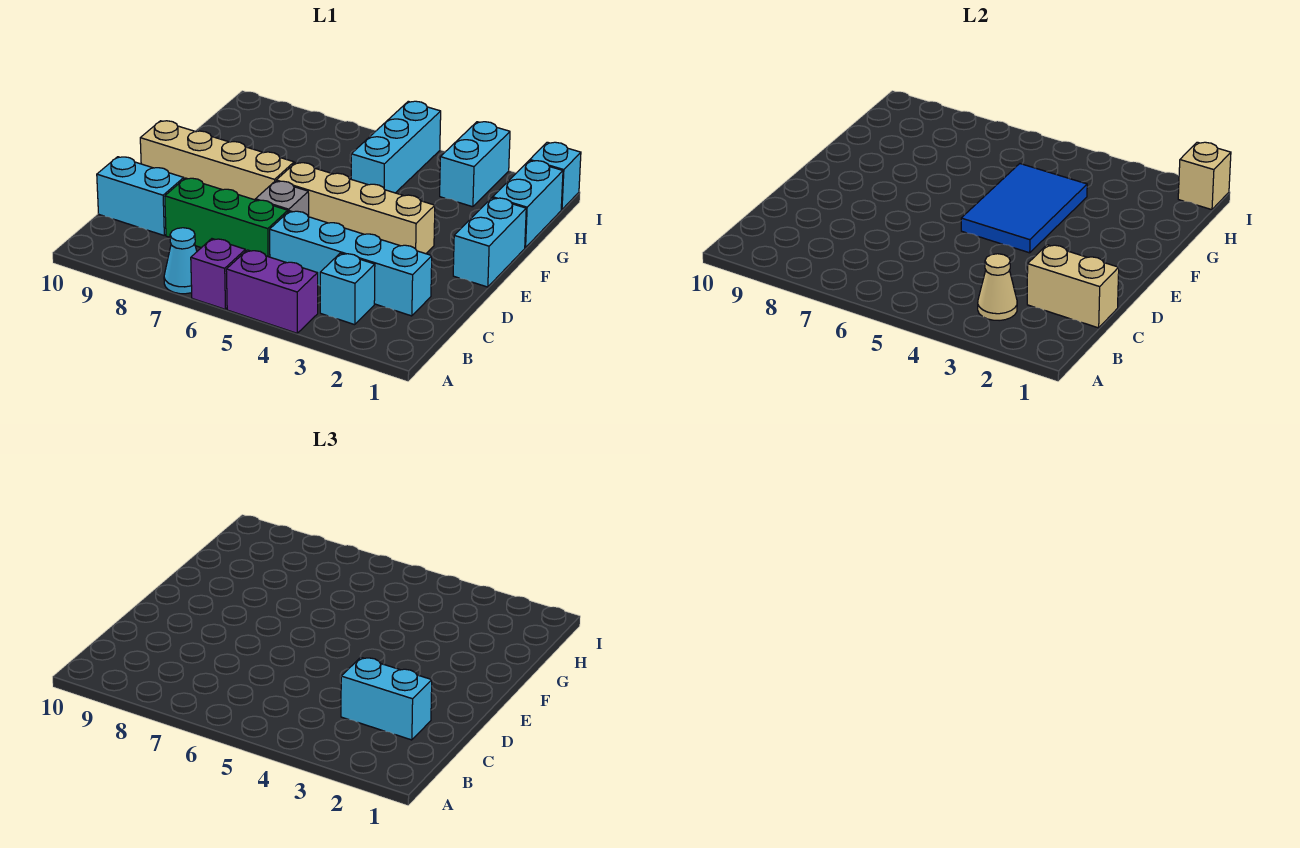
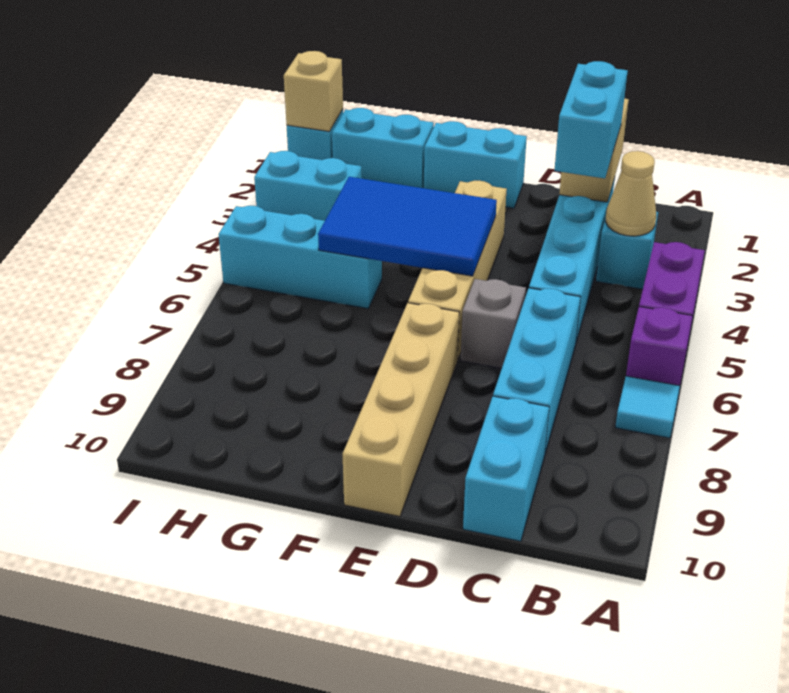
cyan cone A7 level 1 -> cyan tile A7 level 1
green brick C6:C8 level 1 -> cyan brick C6:C8 level 1

